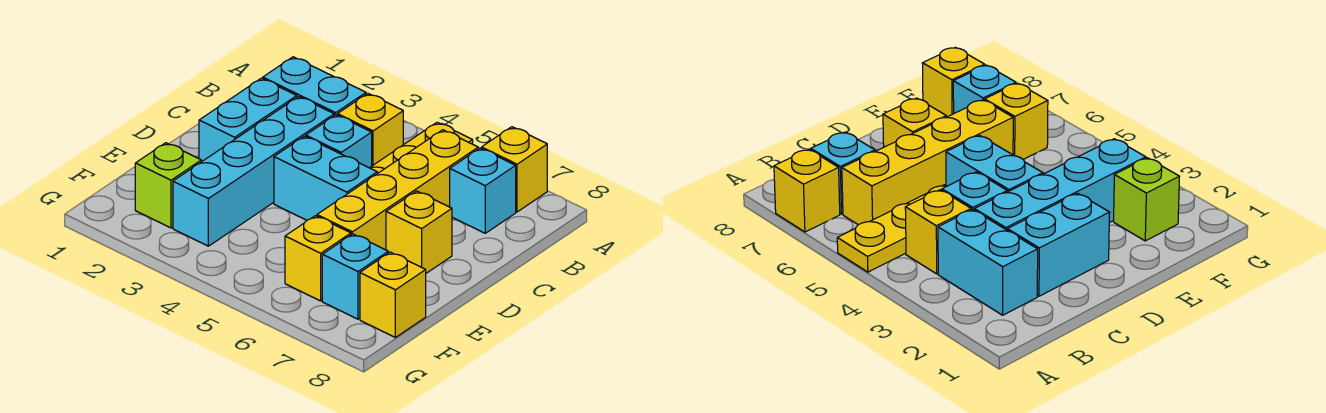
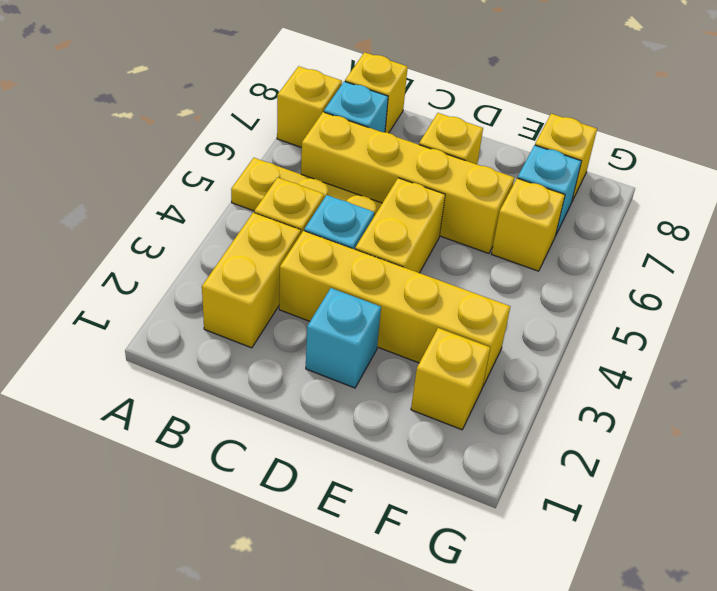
cyan brick B2:B3 level 1 -> yellow brick B2:B3 level 1
none -> yellow brick B8 level 1
cyan brick C2:D2 level 1 -> cyan brick D2 level 1
cyan brick C3:F3 level 1 -> yellow brick C3:F3 level 1
cyan brick D4:D5 level 1 -> yellow brick D4:D5 level 1
lime brick F2 level 1 -> yellow brick F2 level 1

